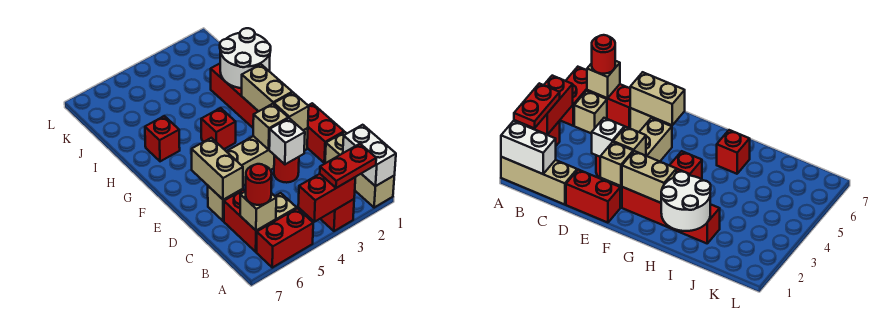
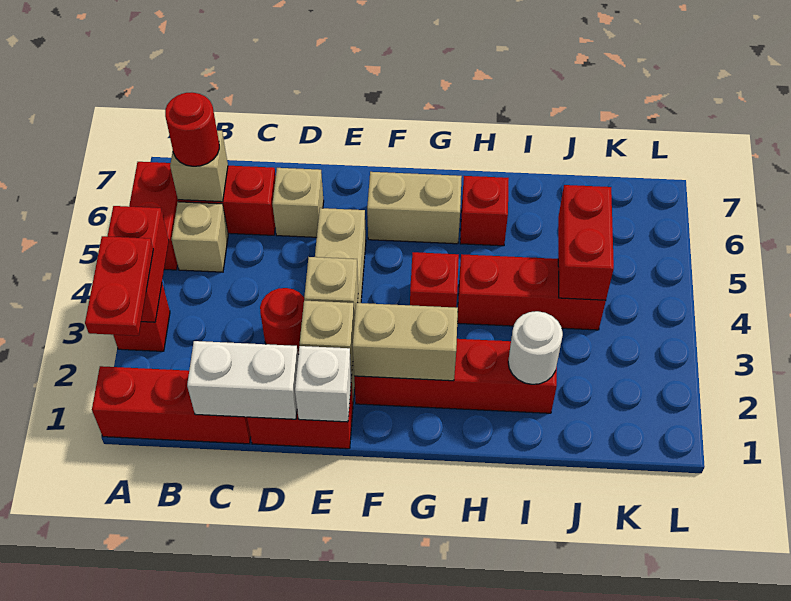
tan brick A1:C1 level 1 -> red brick A1:C1 level 1
white brick A1:B1 level 2 -> white brick C1:D1 level 2
white brick D3 level 2 -> white brick E1 level 2
tan brick D6:E6 level 2 -> tan brick F6:G6 level 1
white round brick H1:I2 level 2 -> white round brick I2 level 2
none -> red brick H4:J4 level 1
none -> red brick J4:J5 level 2

